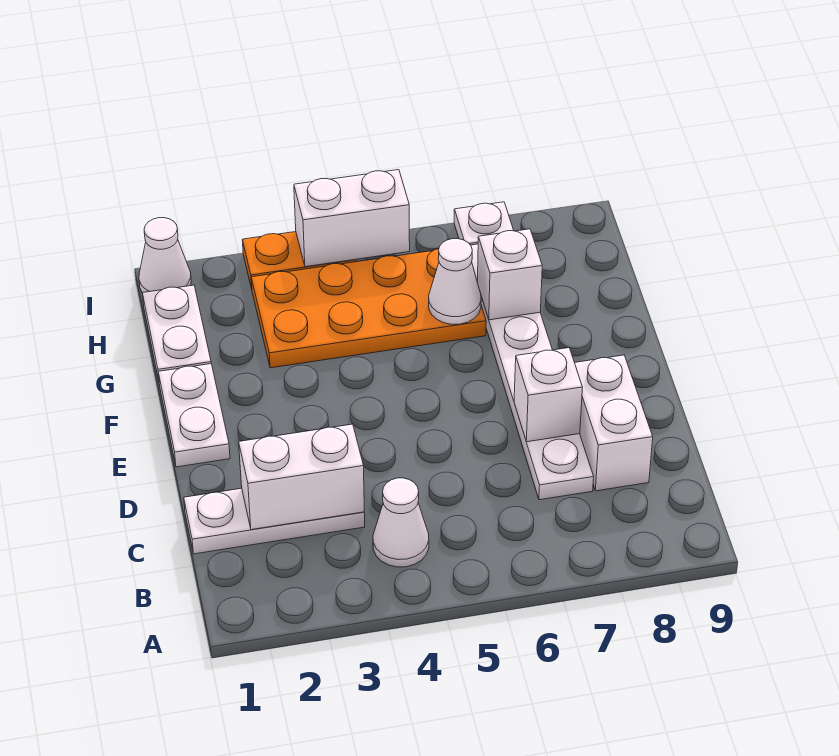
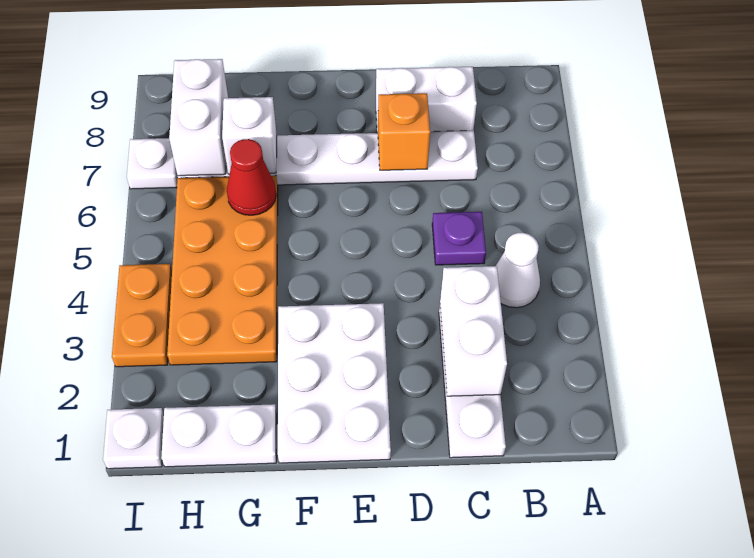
none -> purple plate C5 level 1
white brick D7 level 2 -> orange brick D7 level 2
white plate E1:F1 level 1 -> white plate E1:F3 level 1
white cone G6 level 2 -> red cone G6 level 2
white cone I1 level 1 -> white plate I1 level 1
white brick I4:I5 level 2 -> white brick H7:H8 level 2

